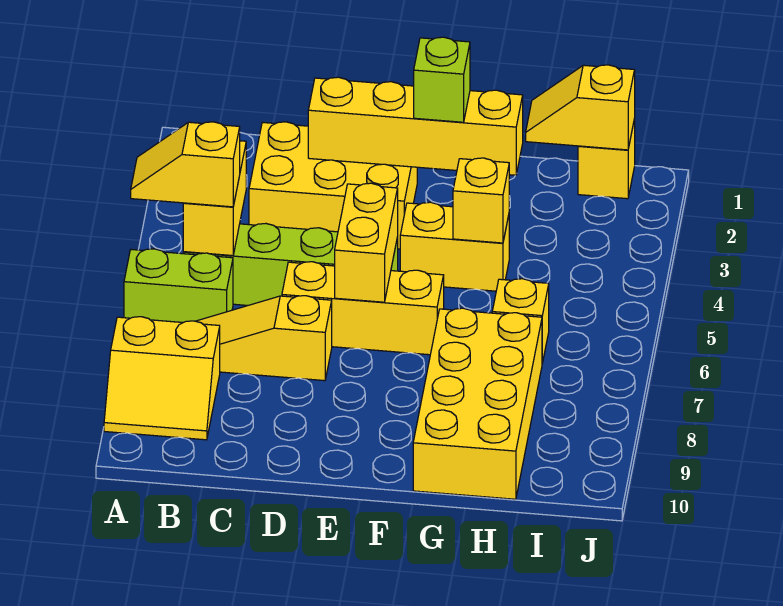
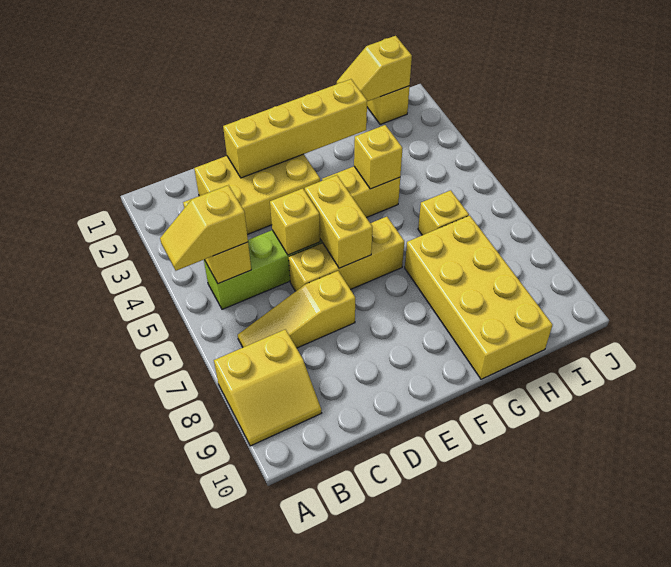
lime brick A6:B6 level 1 -> none
none -> yellow brick D5 level 2
lime brick F2 level 3 -> none

